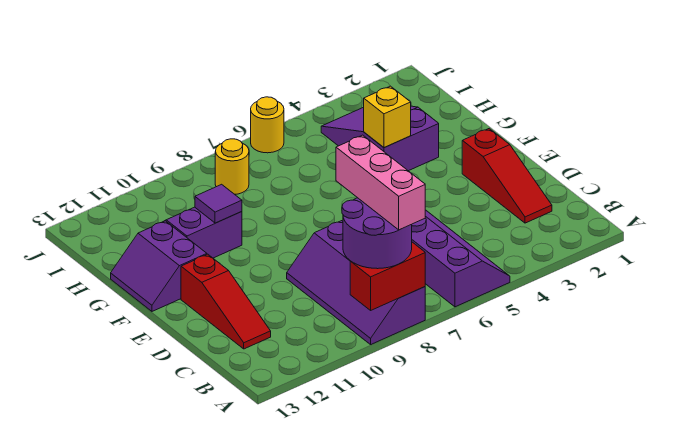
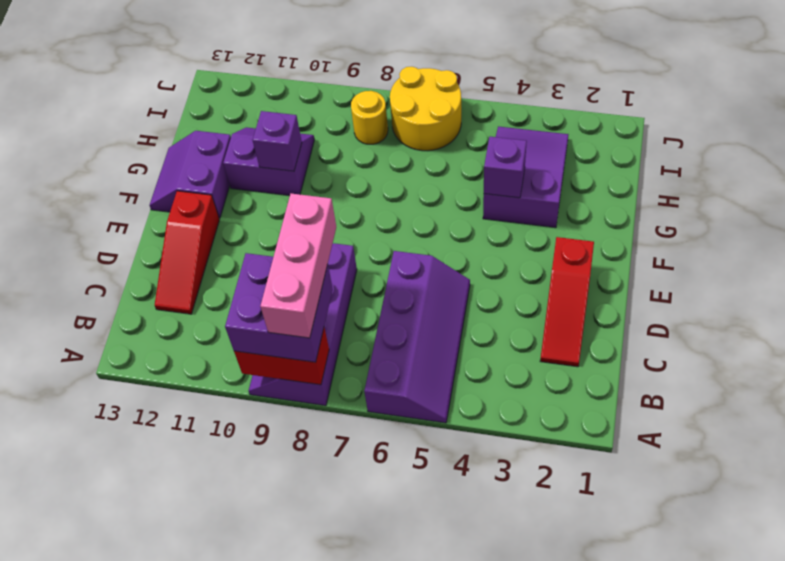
purple round brick A8:B9 level 3 -> purple brick A8:B9 level 3
yellow brick G4 level 2 -> purple brick G4 level 2
purple tile G10 level 2 -> purple brick G10 level 2
yellow round brick J6 level 1 -> yellow round brick I6:J7 level 1

